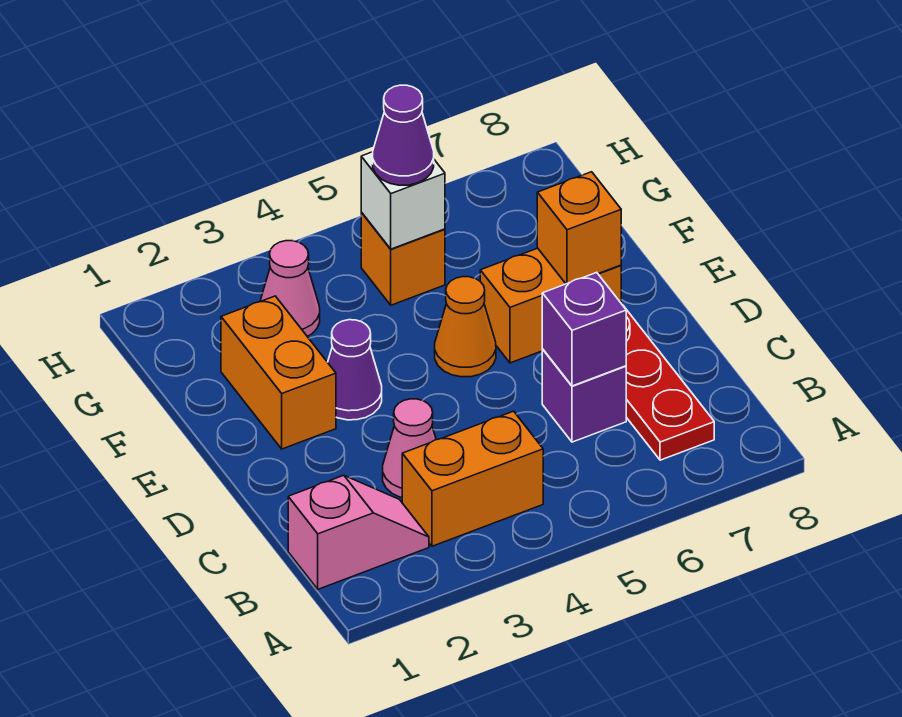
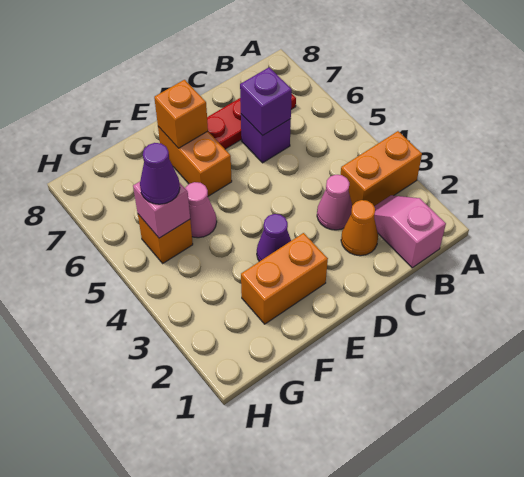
orange brick B3:B4 level 1 -> orange brick A3:B3 level 1
orange cone E5 level 1 -> orange cone C2 level 1
pink cone G3 level 1 -> pink cone F5 level 1
white brick G5 level 2 -> pink brick G5 level 2

